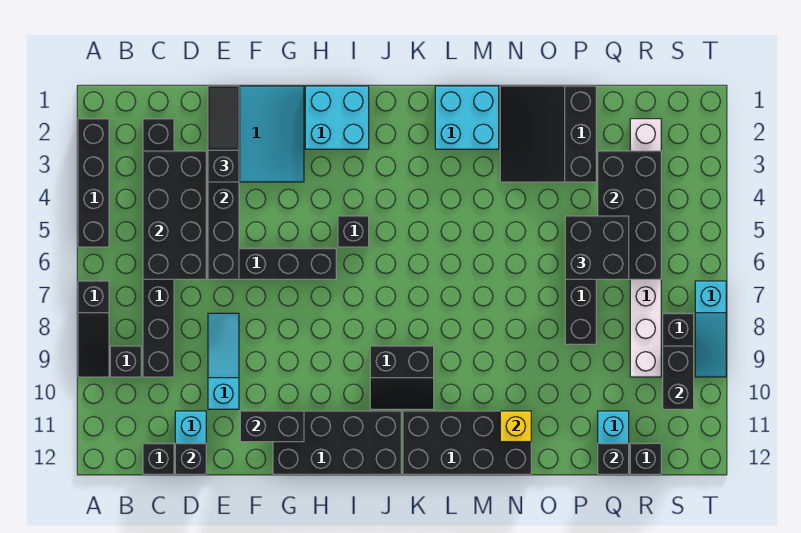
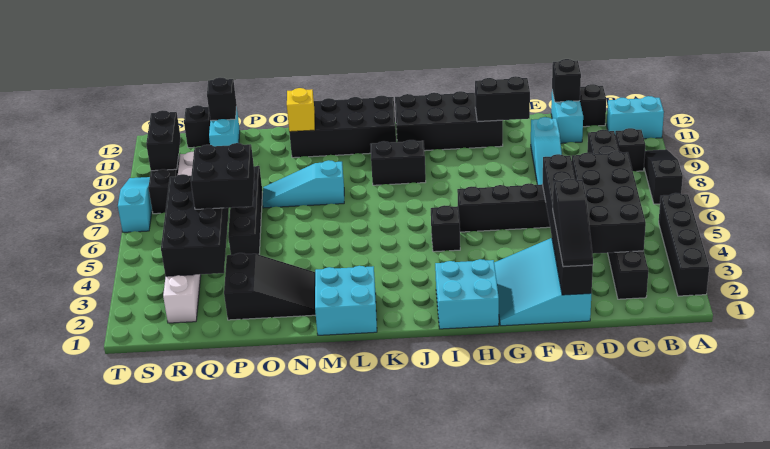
none -> cyan brick A11:B11 level 1
none -> cyan slope M8:O8 level 1 top M
black slope N1:P3 level 1 top P -> black slope N2:P3 level 1 top P

